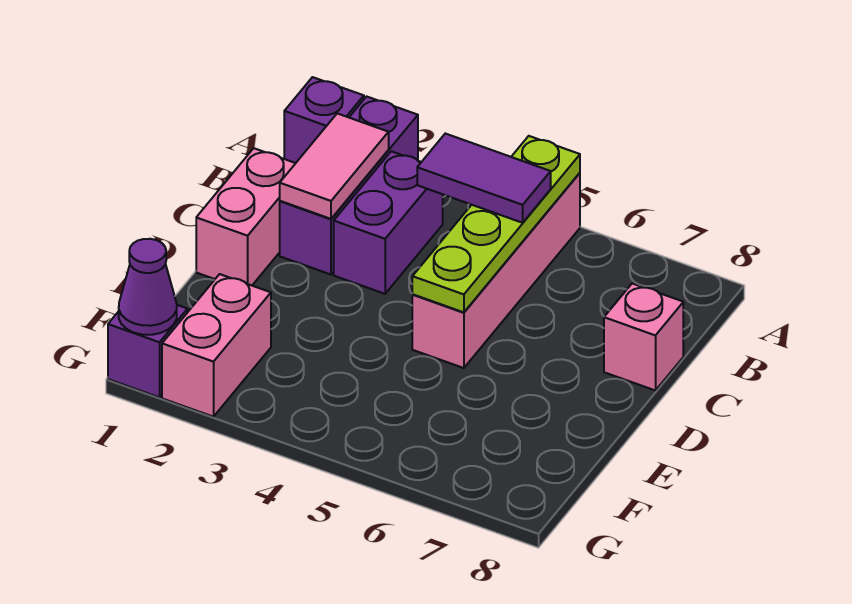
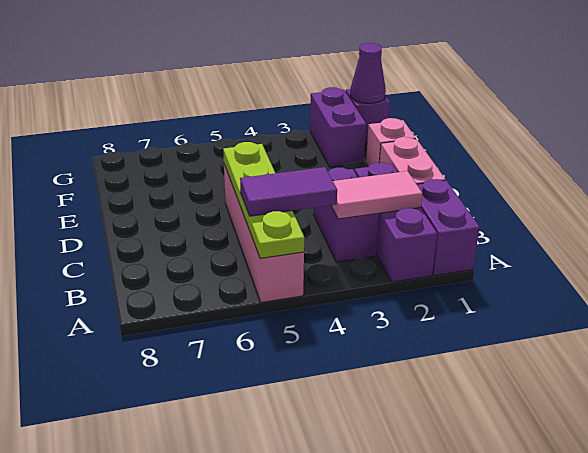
purple brick A1 level 1 -> purple brick A1:B1 level 1
pink tile B2:C2 level 2 -> pink tile B2:B3 level 2
pink brick C8 level 1 -> pink brick E1 level 1
pink brick F2:G2 level 1 -> purple brick F2:G2 level 1

